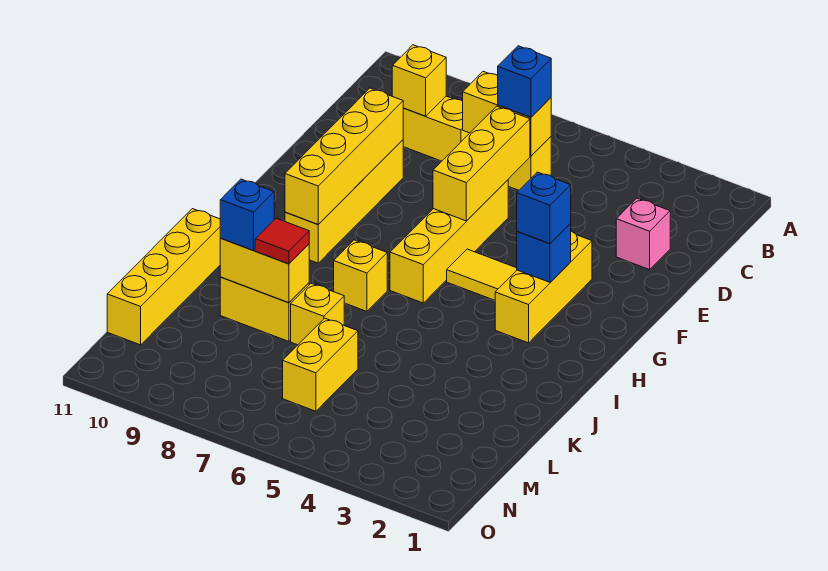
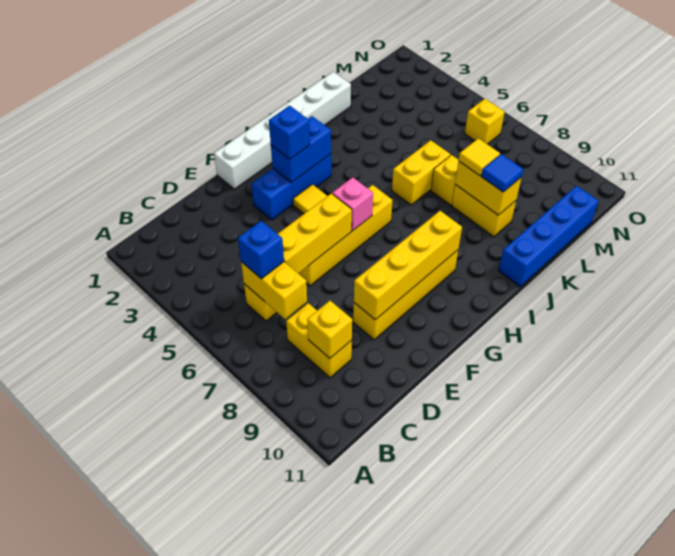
pink brick D2 level 1 -> pink brick G6 level 2
none -> white brick F1:K1 level 1
yellow brick F3:H3 level 1 -> blue brick F3:H3 level 1
blue brick G3 level 2 -> blue brick G3:H3 level 2
yellow brick I7 level 1 -> yellow brick N6 level 1
yellow brick J11:M11 level 1 -> blue brick J11:M11 level 1
red tile K8 level 3 -> yellow tile K8 level 3
blue brick K9 level 3 -> blue tile K9 level 3
yellow brick L6:M6 level 1 -> yellow brick J6:K6 level 1

